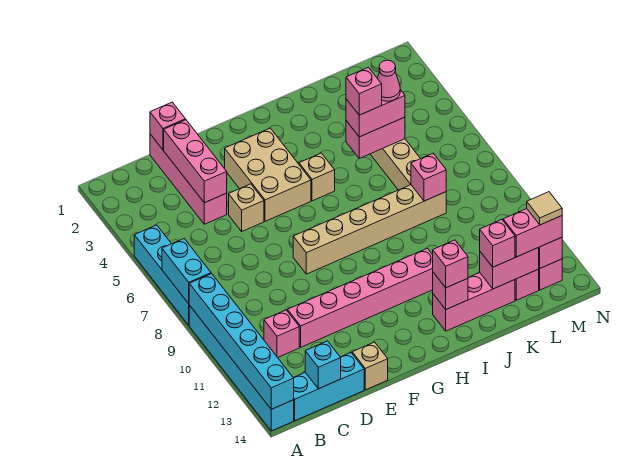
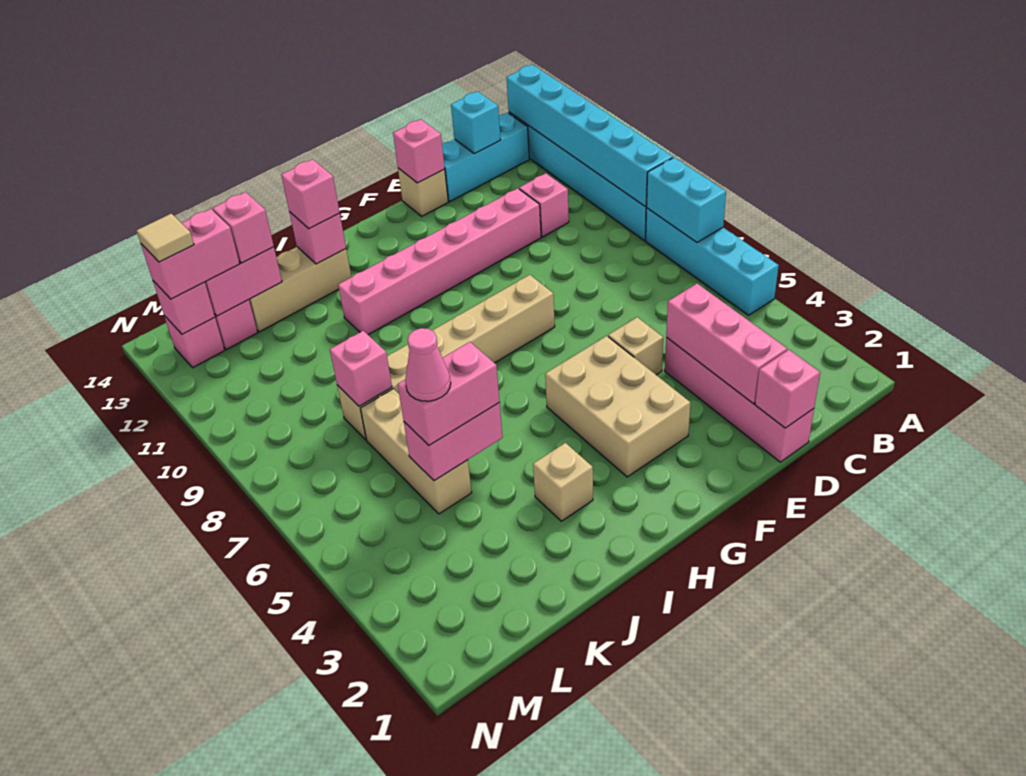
tan brick H5 level 1 -> tan brick I3 level 1
pink brick I13:K13 level 1 -> tan brick I13:K13 level 1
pink brick J5 level 4 -> pink brick E14 level 2

